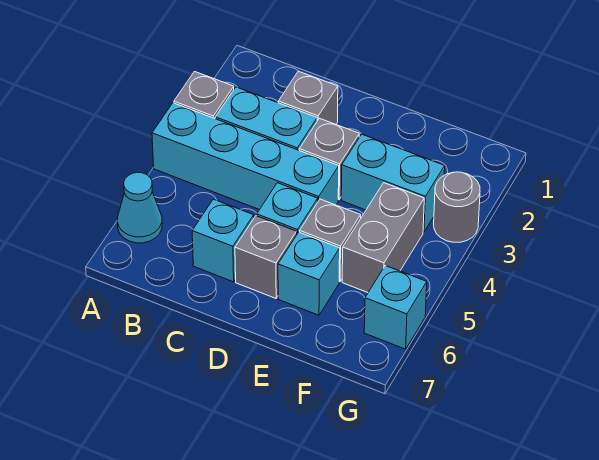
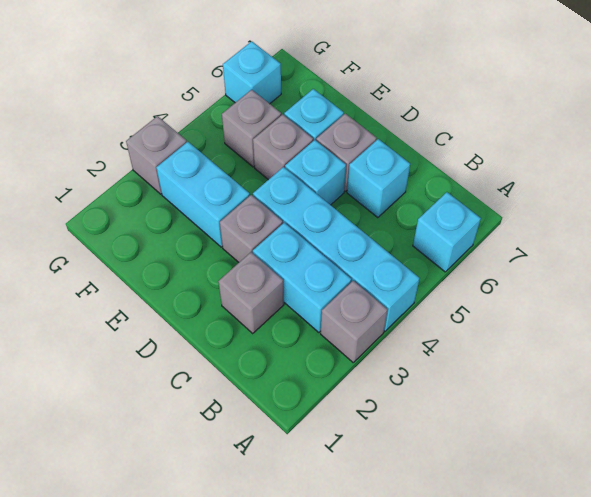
cyan cone A6 level 1 -> cyan brick A6 level 1
grey brick F4:F5 level 1 -> grey brick F5 level 1
grey round brick G3 level 1 -> grey brick G3 level 1

